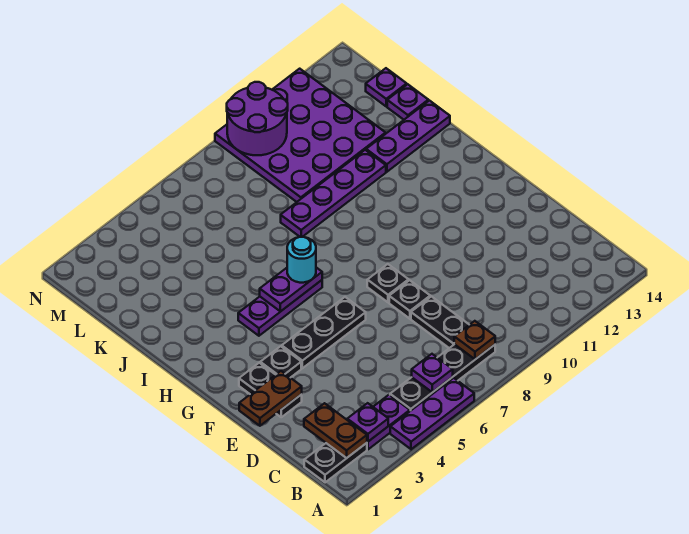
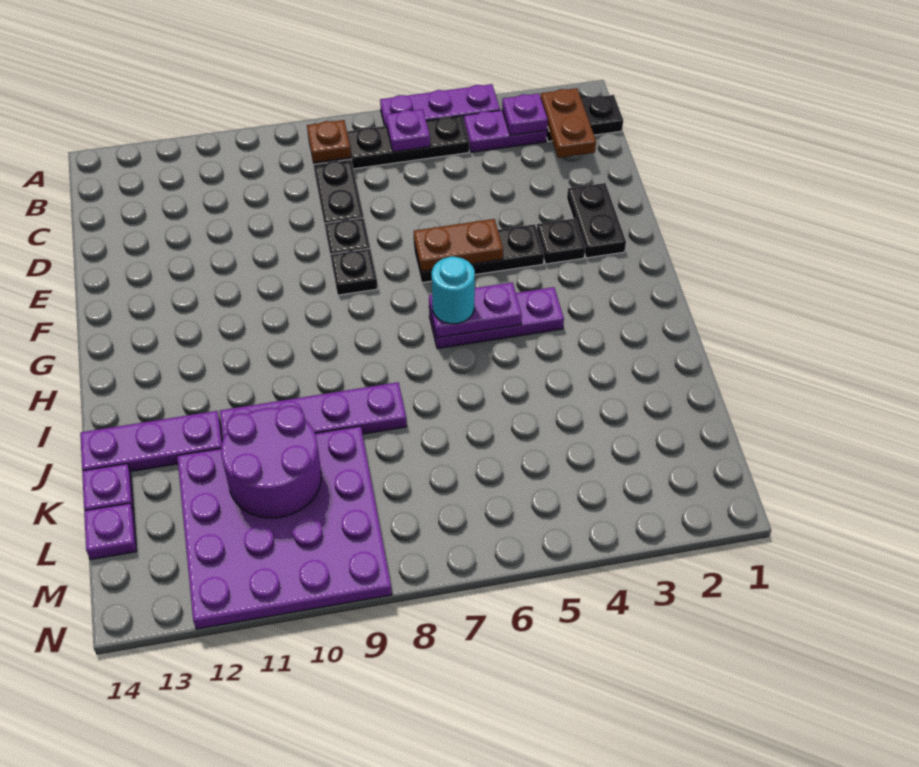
brown plate E1:E2 level 2 -> brown plate F5:F6 level 2
purple round brick M9:N10 level 2 -> purple round brick K10:L11 level 2

